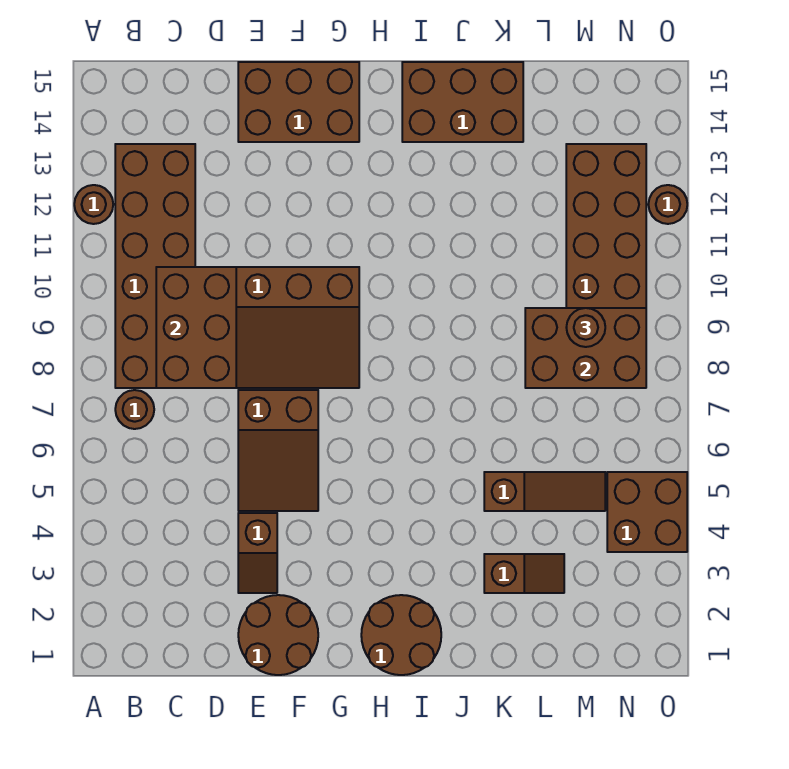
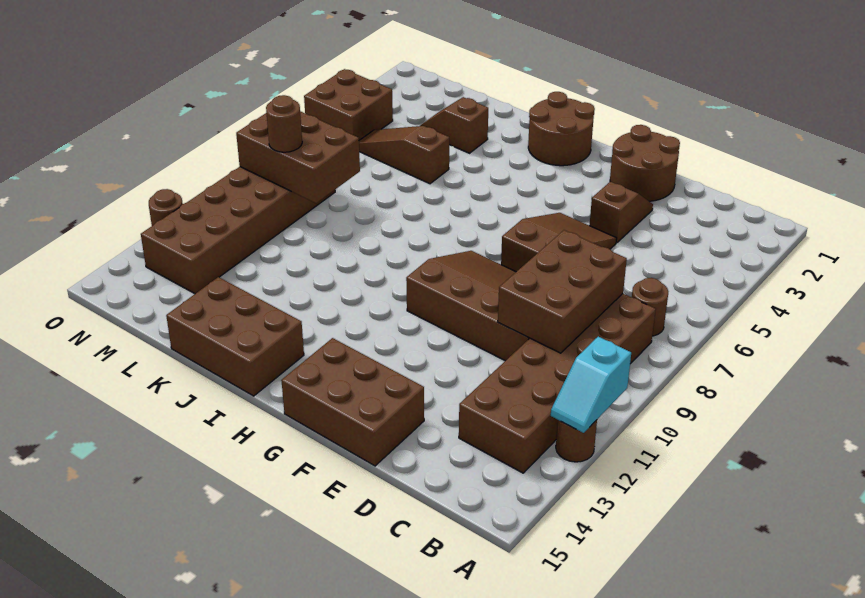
none -> cyan slope A11:A12 level 2 top 11

